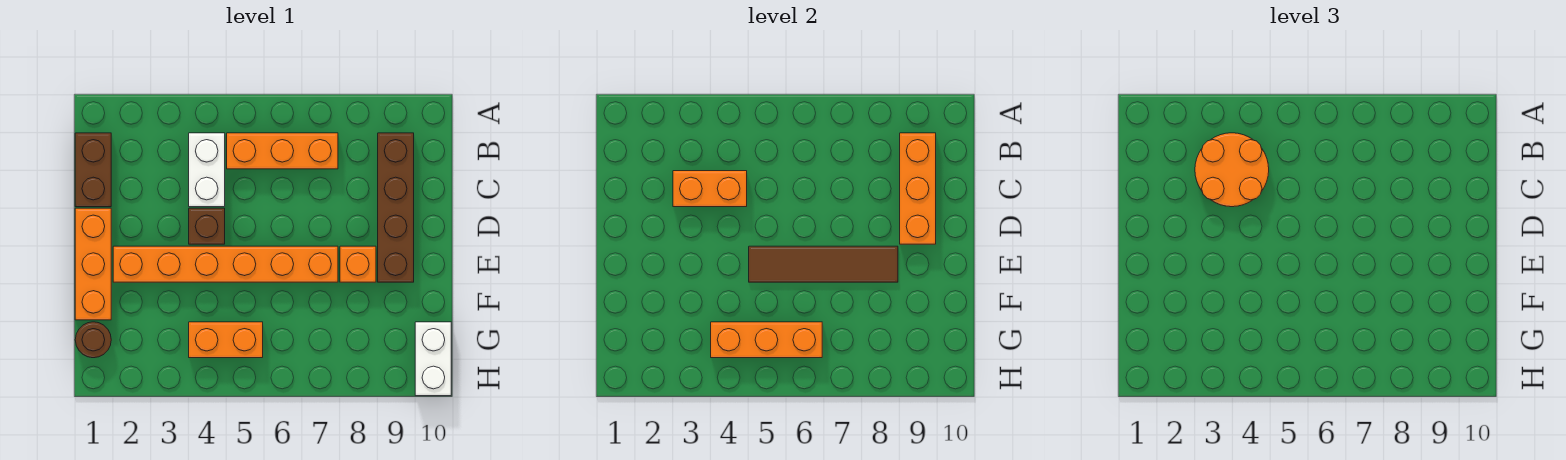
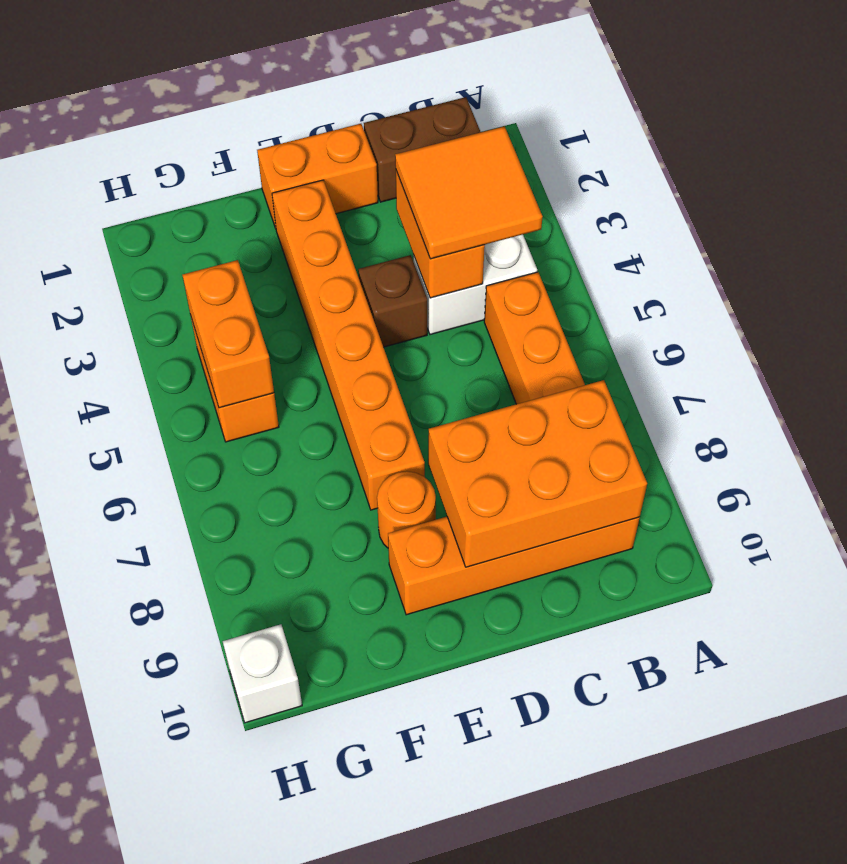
orange round brick B3:C4 level 3 -> orange tile B3:C4 level 3
brown brick B9:E9 level 1 -> orange brick B9:E9 level 1
orange brick B9:D9 level 2 -> orange brick B8:D9 level 2
orange brick D1:F1 level 1 -> orange brick D1:E1 level 1
brown tile E5:E8 level 2 -> none
orange brick E8 level 1 -> orange round brick E8 level 1
brown round brick G1 level 1 -> none
orange brick G4:G6 level 2 -> orange brick G4:G5 level 2
white brick G10:H10 level 1 -> white brick H10 level 1

